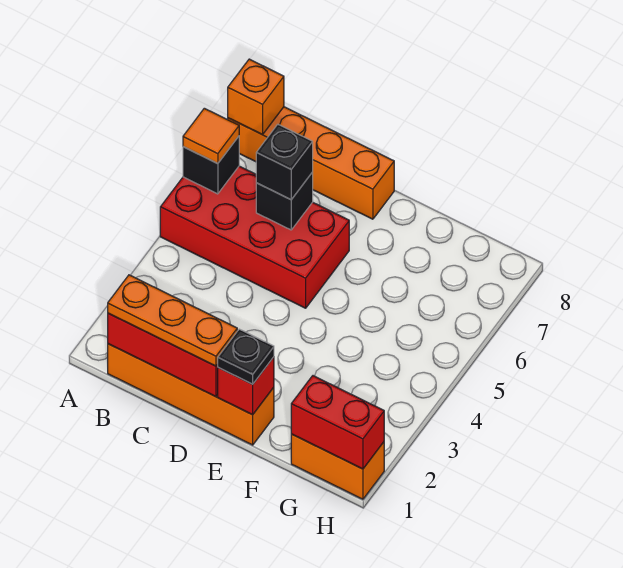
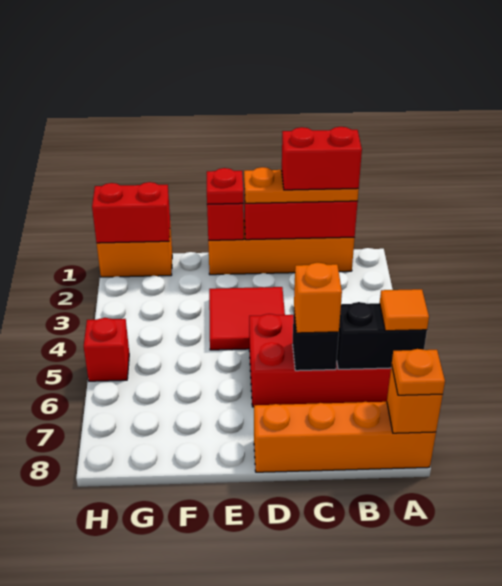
black brick A6 level 2 -> black brick A6:B6 level 2
none -> orange plate A8 level 3
none -> red brick B1:C1 level 4
black brick C6 level 3 -> orange brick C6 level 3
none -> red tile D3:E4 level 1
black plate E1 level 3 -> red plate E1 level 3
none -> red brick H5 level 1

